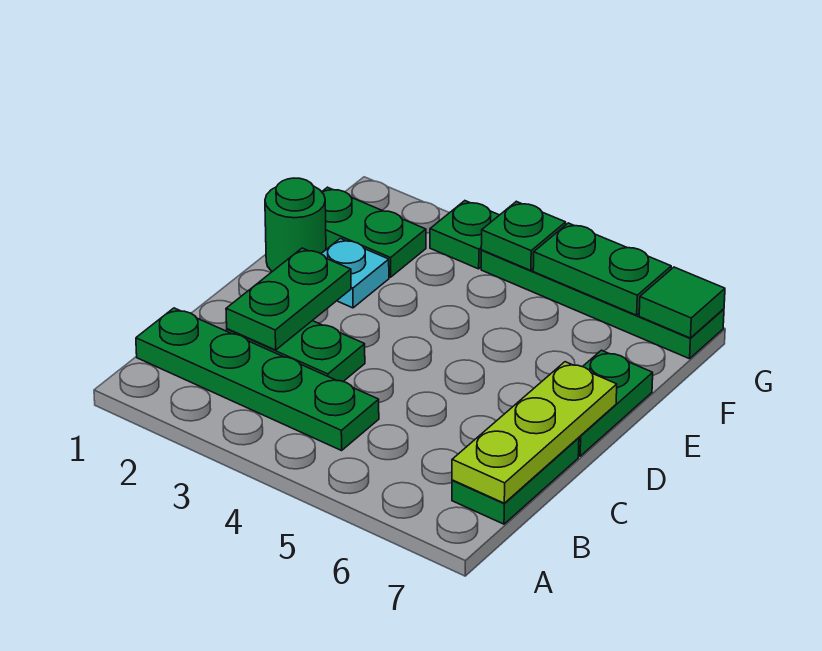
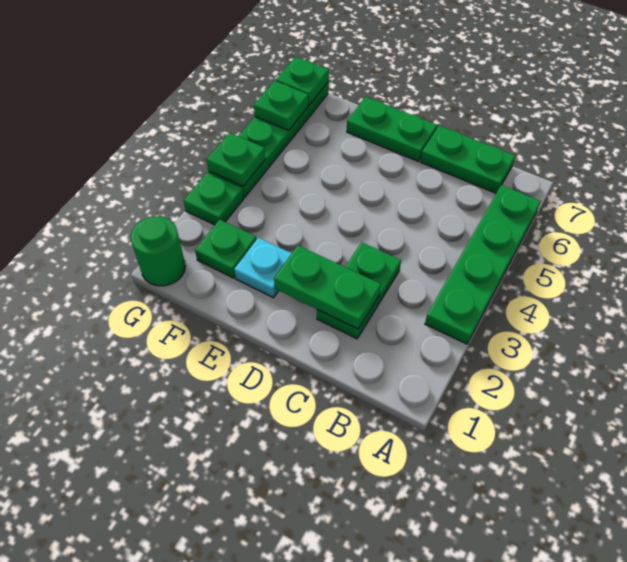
green plate B1:B4 level 1 -> green plate A3:A6 level 1
lime plate B7:D7 level 2 -> none
green round brick E1 level 1 -> green round brick G1 level 1
green plate F1:F2 level 1 -> green plate F2 level 1
green plate G5:G6 level 2 -> green plate G6 level 2
green tile G7 level 2 -> green plate G7 level 2

